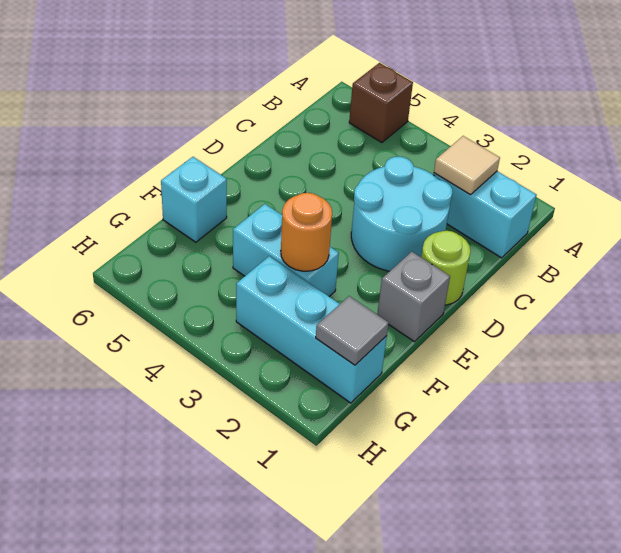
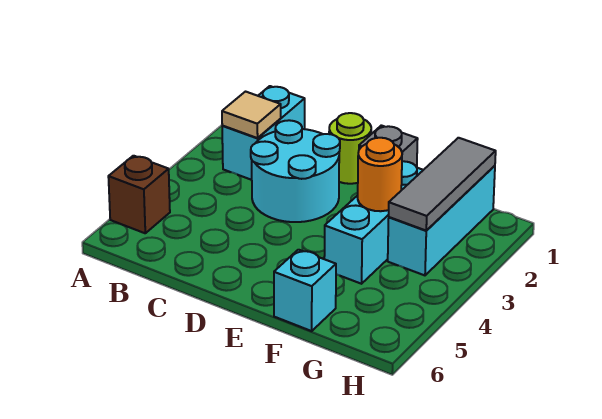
cyan brick F3:F4 level 1 -> cyan brick F2:F4 level 1
grey tile G1 level 2 -> grey tile G1:G3 level 2

